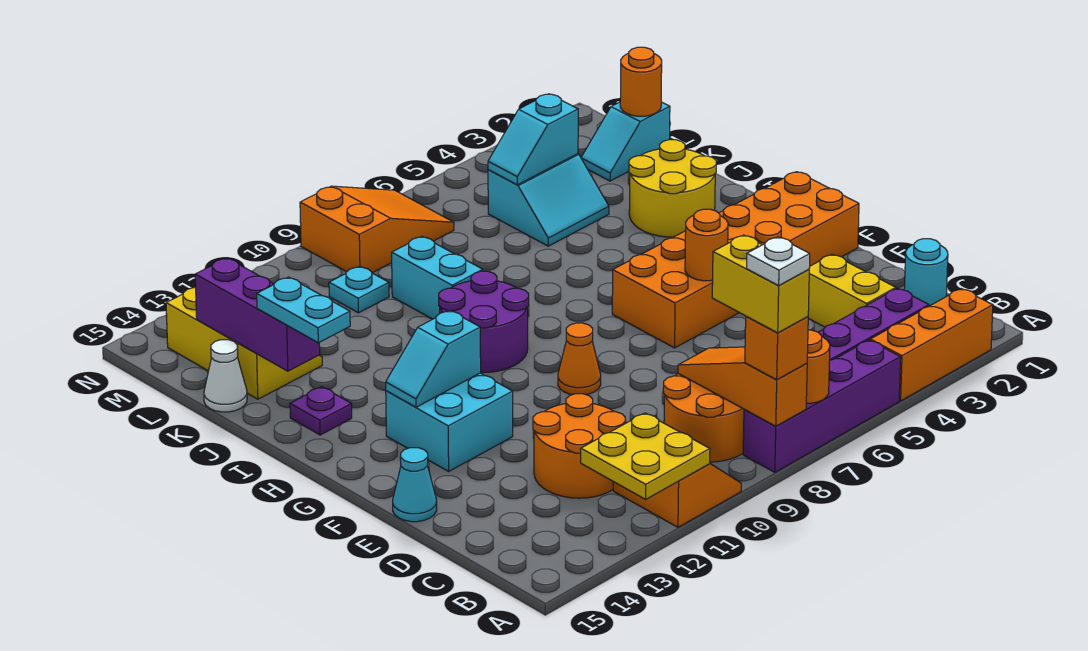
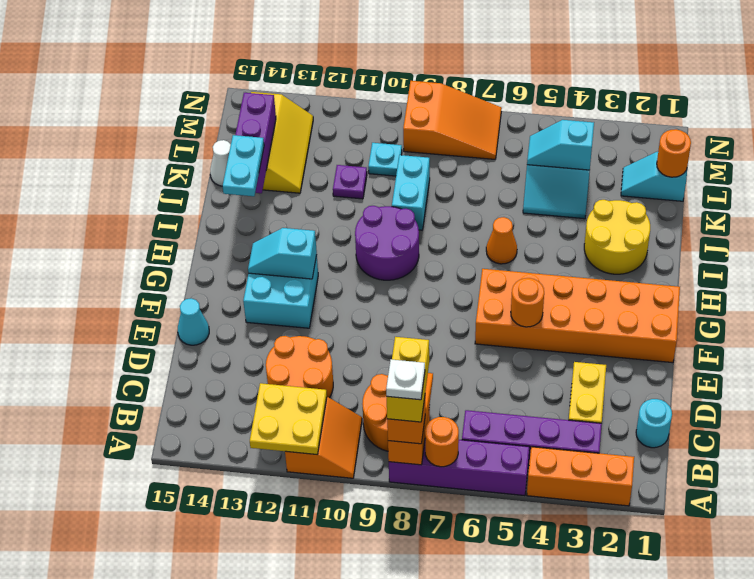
orange cone F9 level 1 -> orange cone I6 level 1
purple plate I14 level 1 -> purple plate K11 level 1

